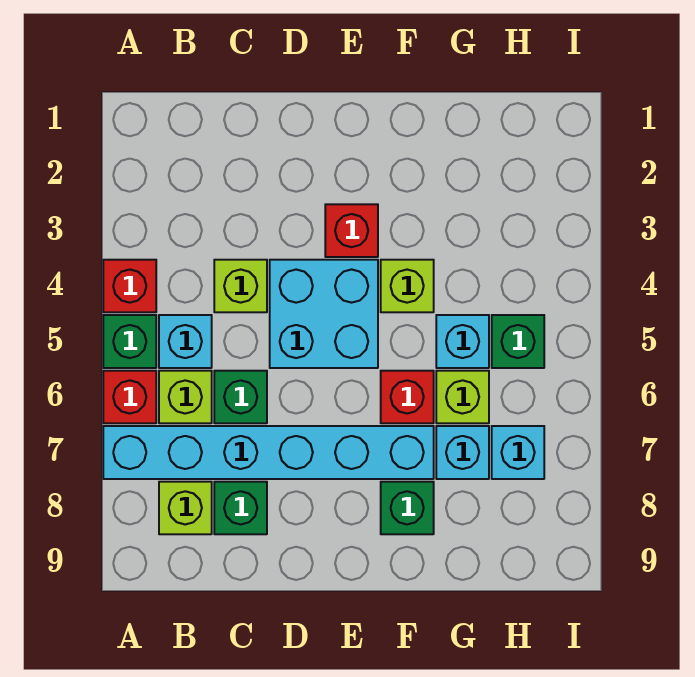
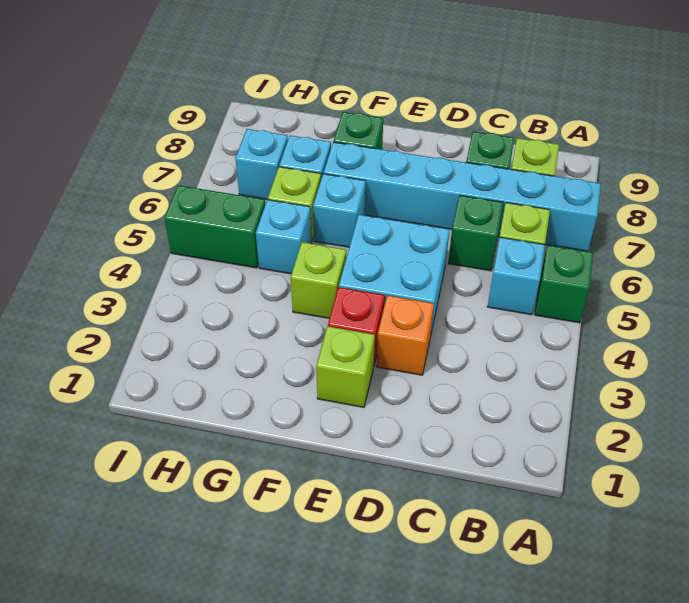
red brick A4 level 1 -> none
red brick A6 level 1 -> none
lime brick C4 level 1 -> lime brick E2 level 1
none -> orange brick D3 level 1
red brick F6 level 1 -> cyan brick F6 level 1
green brick H5 level 1 -> green brick H5:I5 level 1

